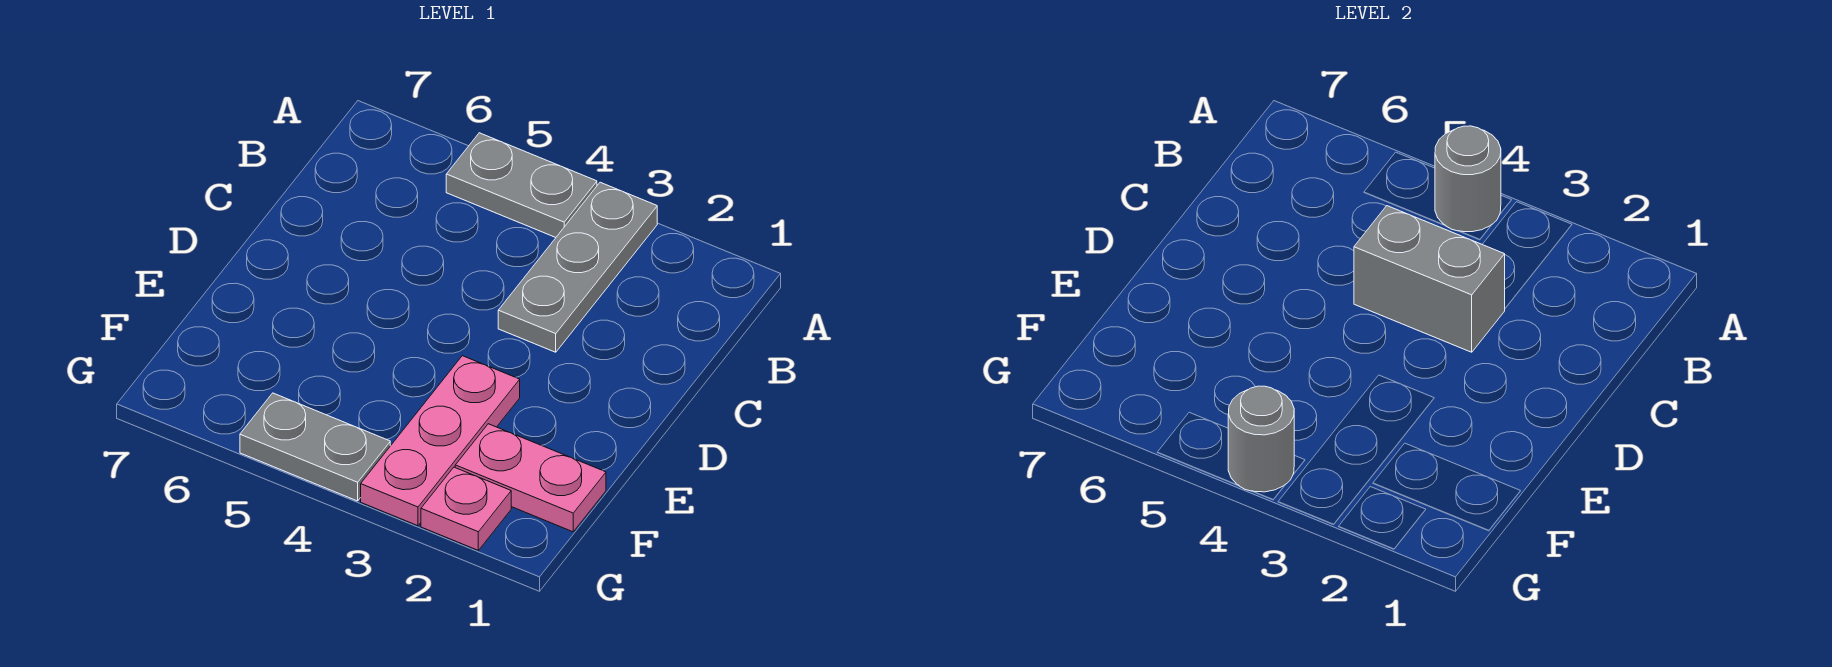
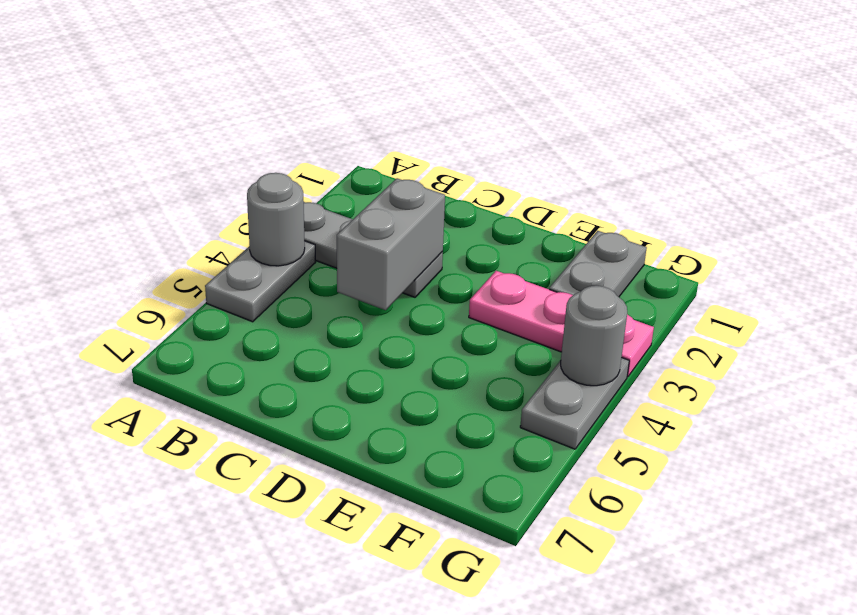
pink plate F1:F2 level 1 -> grey plate F1:F2 level 1
pink plate G2 level 1 -> none

